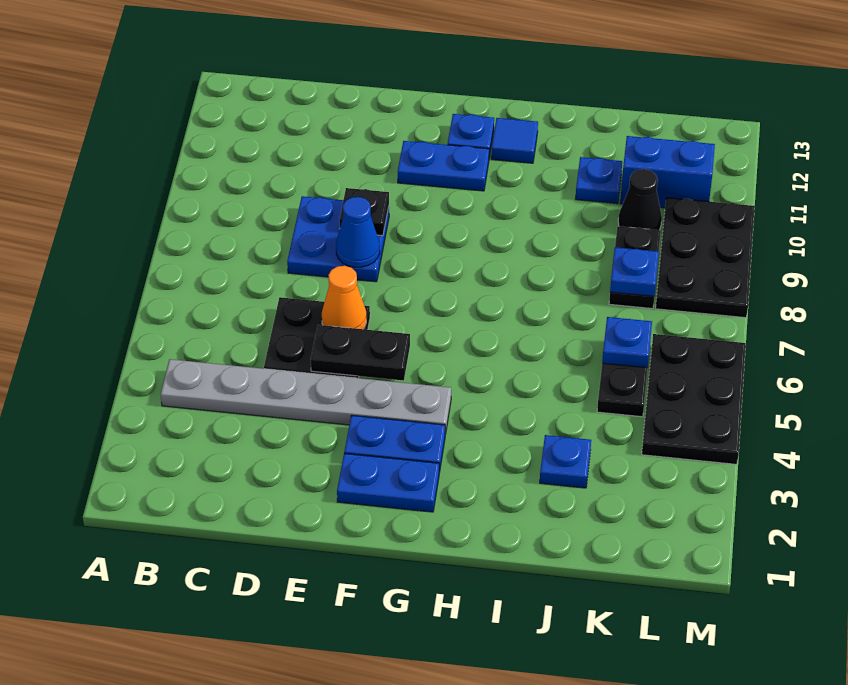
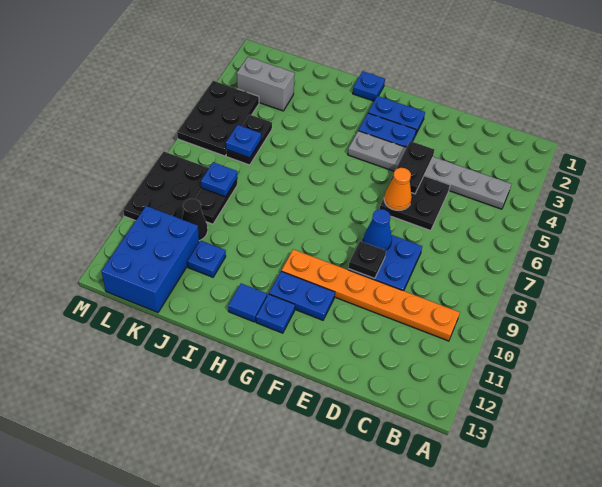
none -> orange plate B10:G10 level 1
black plate E5:F5 level 2 -> black plate E4:E5 level 2
blue plate J3 level 1 -> blue plate H1 level 1
none -> grey brick K3:L3 level 1
blue brick K11:L11 level 1 -> blue brick K11:L13 level 1

